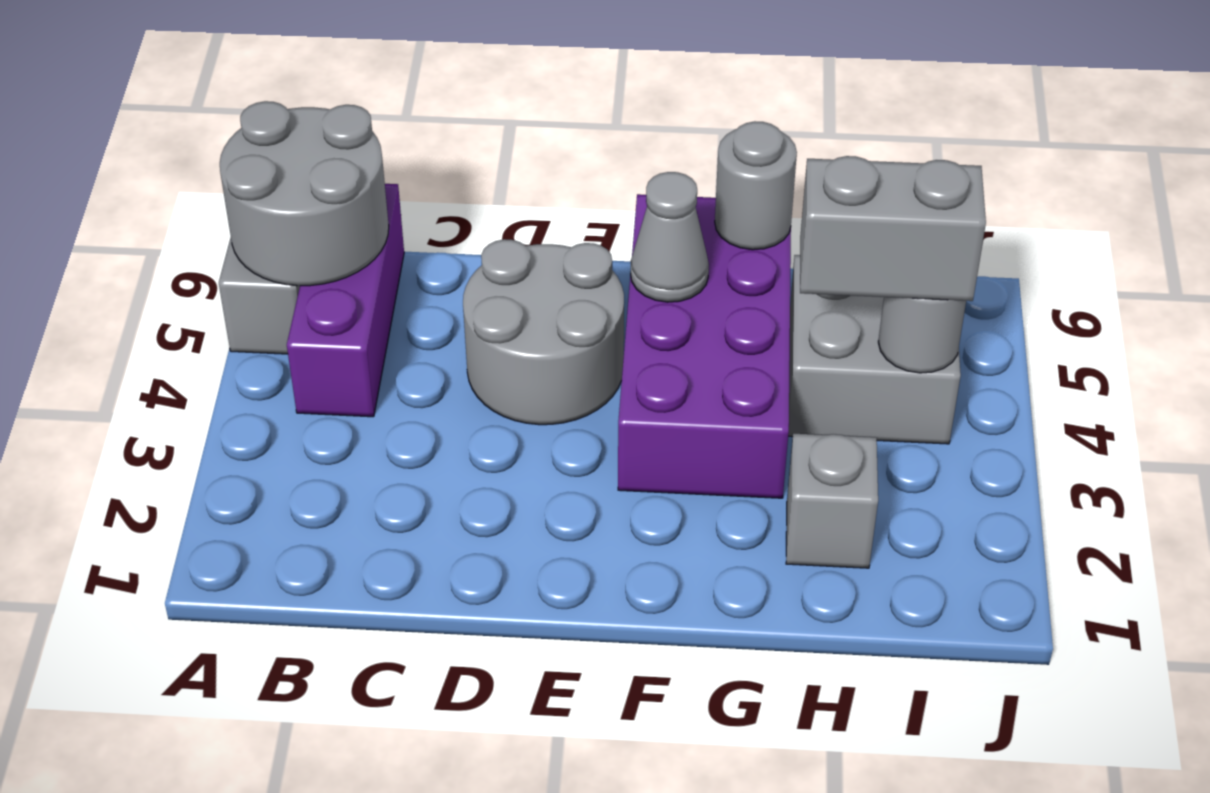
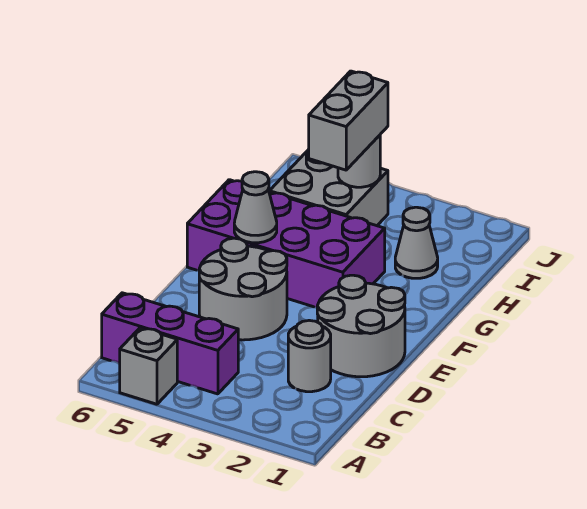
grey round brick A5:B6 level 2 -> grey round brick D1:E2 level 1
grey round brick G6 level 2 -> grey round brick C2 level 1
grey brick H2 level 1 -> grey cone H2 level 1

